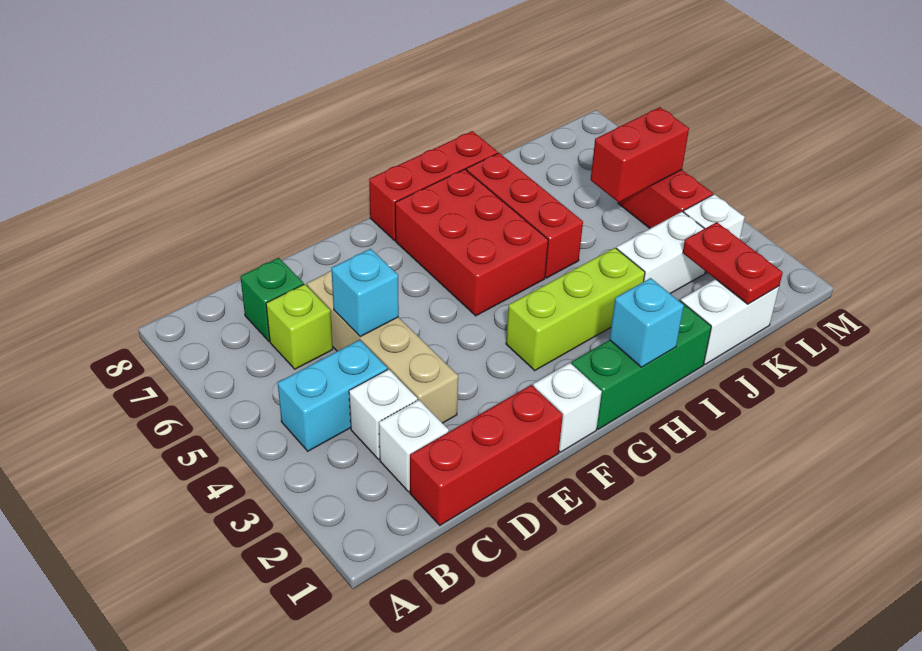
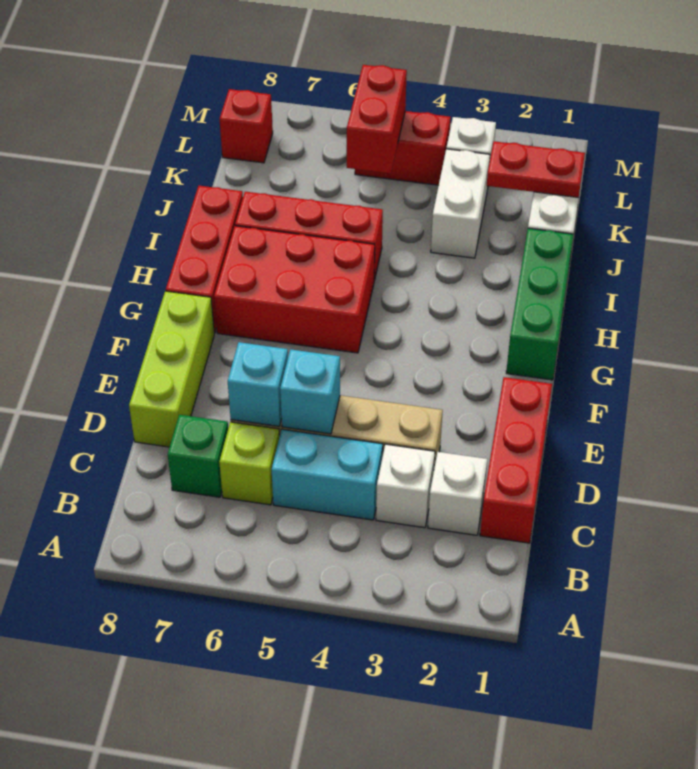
cyan brick B4:C4 level 1 -> cyan brick C4:C5 level 1
white brick F1 level 1 -> none
lime brick G3:I3 level 1 -> lime brick D8:F8 level 1
cyan brick H1 level 2 -> cyan brick D6 level 2
none -> red brick L8 level 1

